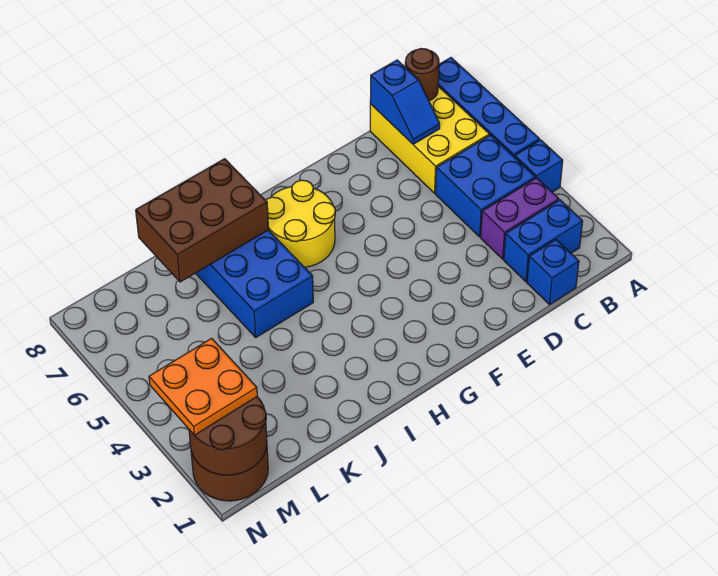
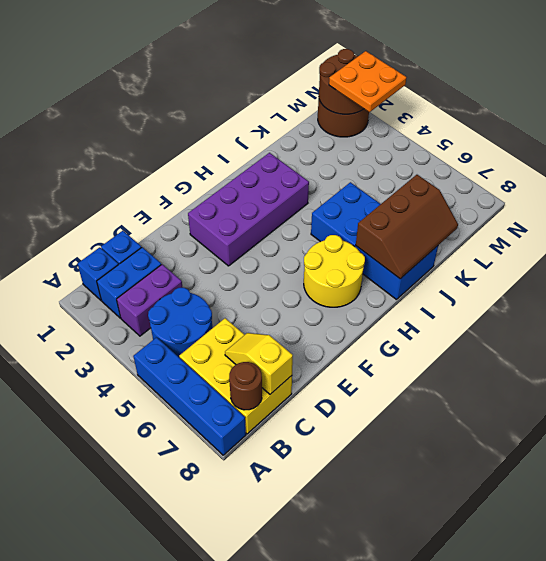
blue brick A4 level 1 -> blue brick B1 level 1
blue brick B4:C5 level 1 -> blue round brick B4:C5 level 1
blue slope C7:C8 level 2 top 8 -> yellow slope C7:C8 level 2 top 8
none -> purple brick F2:I3 level 1
brown brick I7:K8 level 2 -> brown slope I7:K8 level 2 top 7

